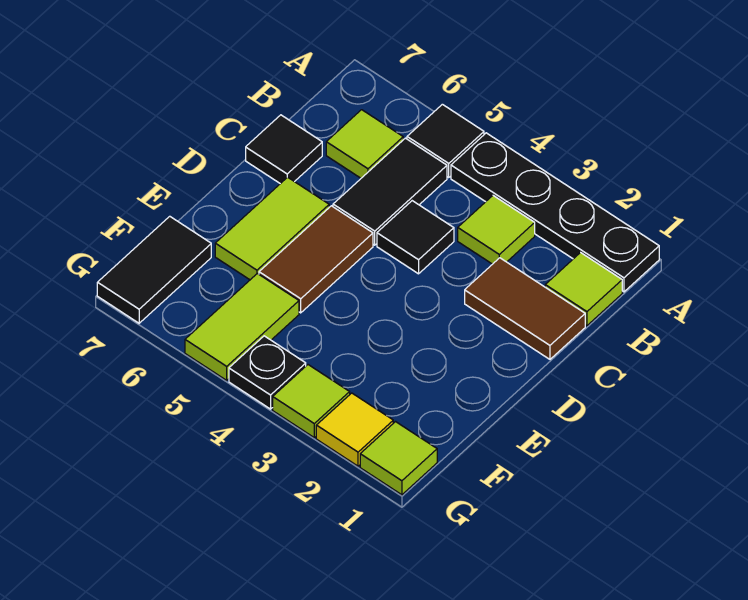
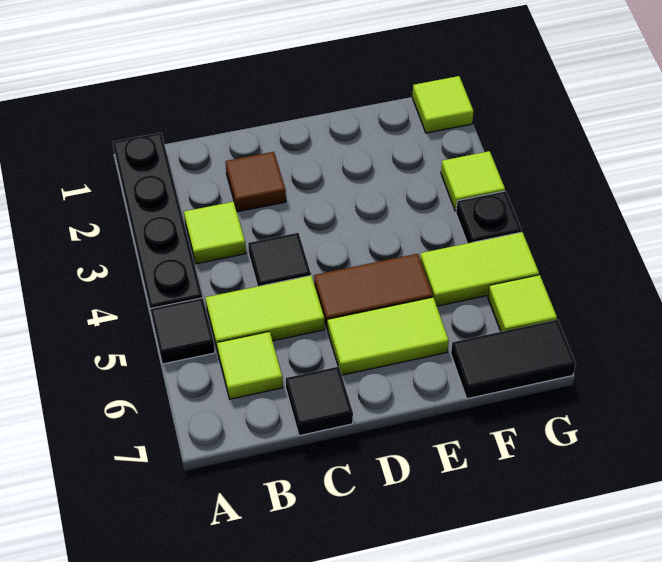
lime tile B1 level 1 -> lime tile G6 level 1
black tile B5:C5 level 1 -> lime tile B5:C5 level 1
brown tile C1:C2 level 1 -> brown tile C2 level 1
yellow tile G2 level 1 -> none

